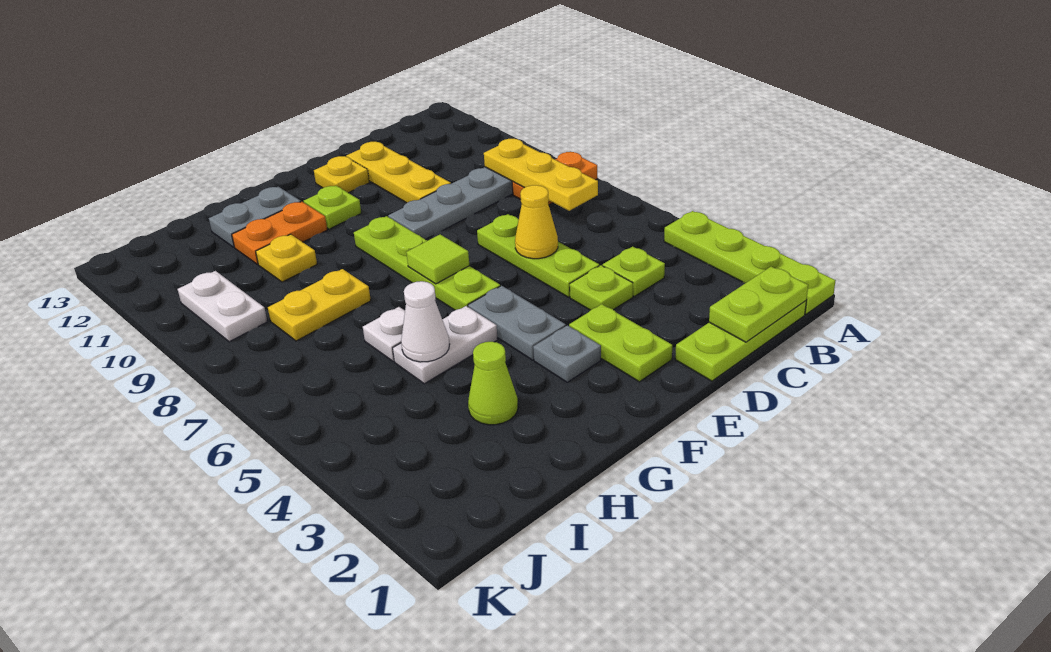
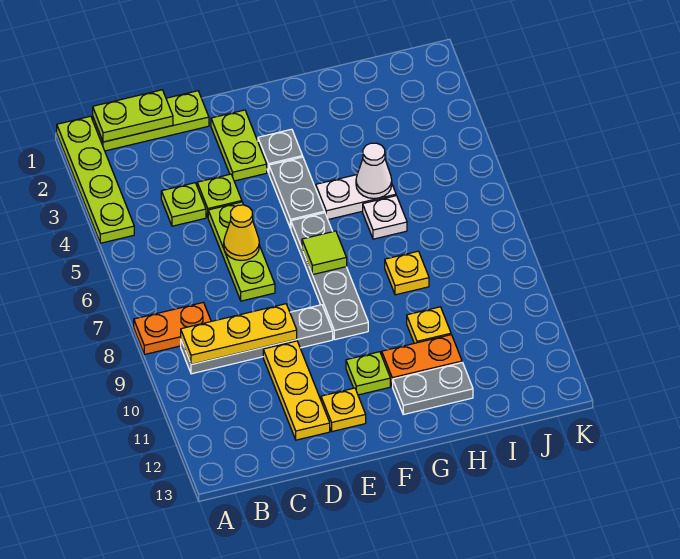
yellow plate B7:B9 level 2 -> yellow plate B9:D9 level 2
lime plate F6:F9 level 1 -> grey plate F6:F9 level 1
lime cone H3 level 1 -> none
yellow plate H8:I8 level 1 -> yellow plate H8 level 1
white plate J9:J10 level 1 -> none

